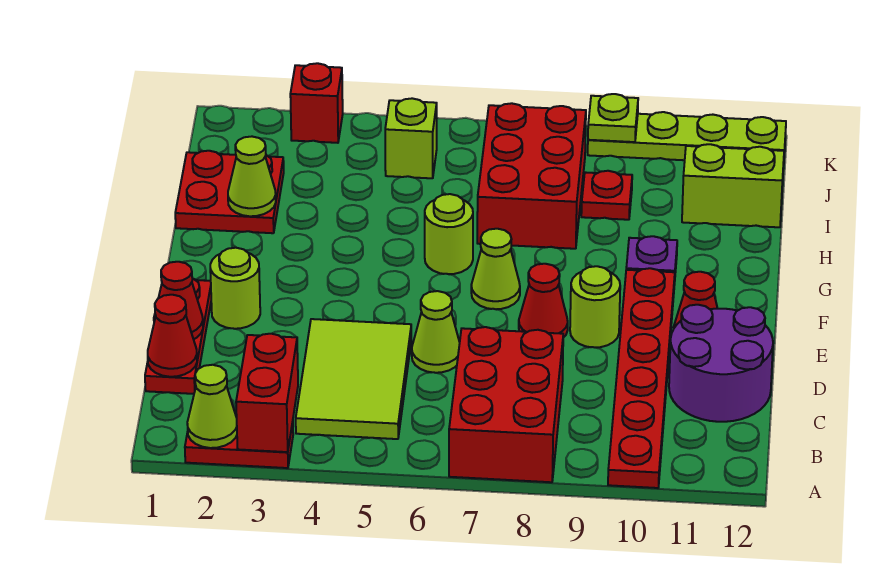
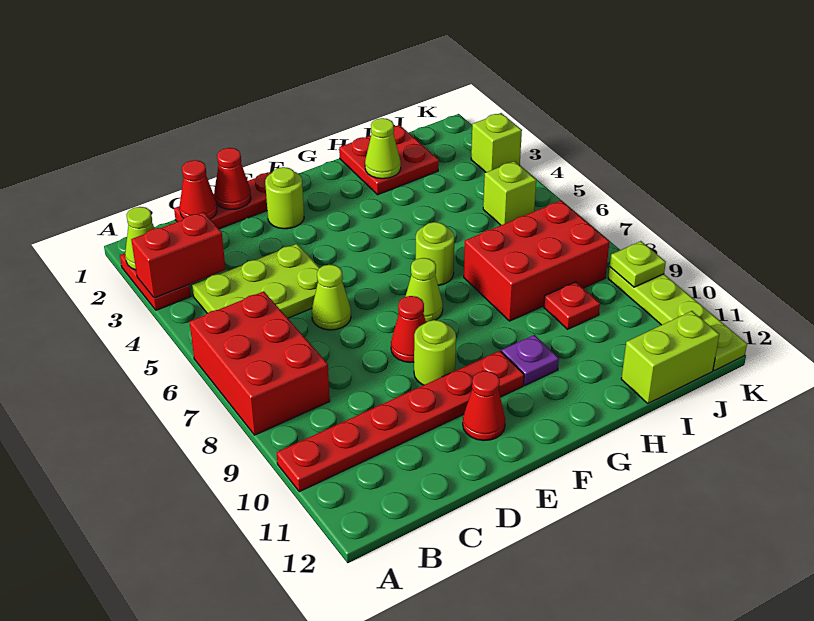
red brick A7:C8 level 1 -> red brick A6:B8 level 1
lime tile B4:D5 level 1 -> lime plate B4:D5 level 1
purple round brick C11:D12 level 1 -> none
lime brick I11:I12 level 1 -> lime brick I12:J12 level 1
red brick K3 level 1 -> lime brick K3 level 1

